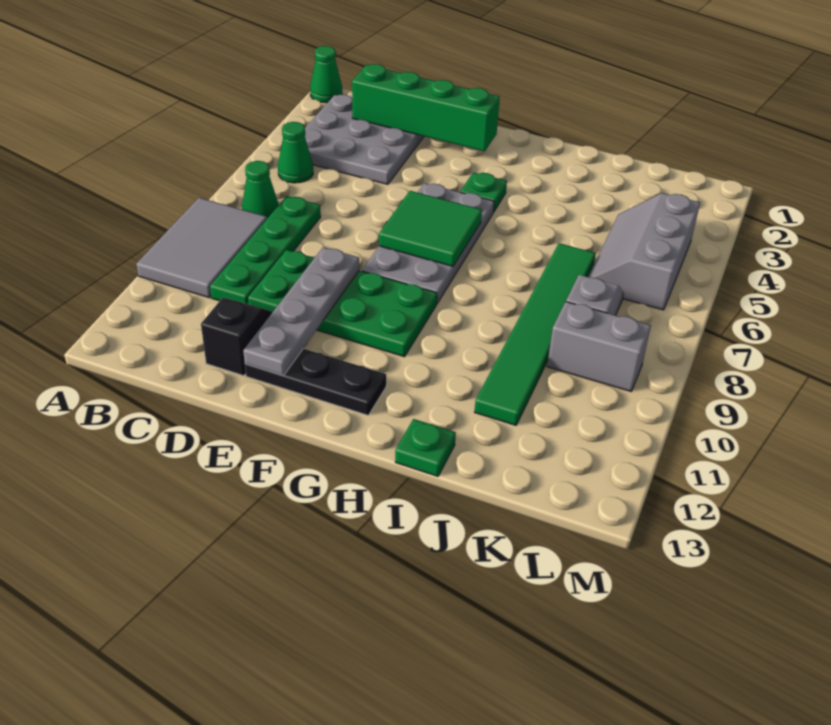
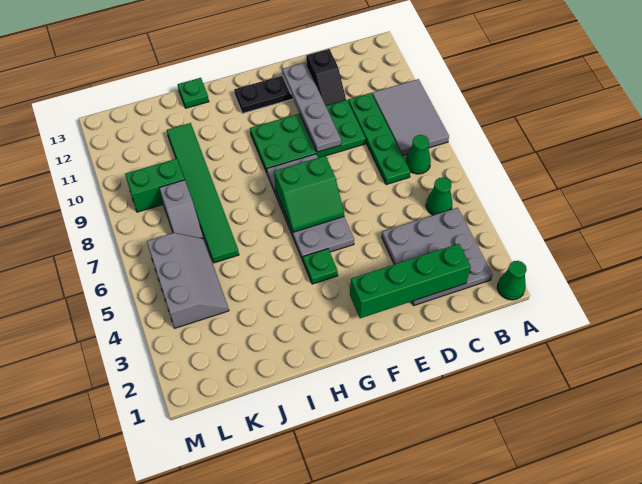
green tile F6:G7 level 2 -> green slope F6:G7 level 2 top 7
grey brick K9:L9 level 1 -> green brick K9:L9 level 1

